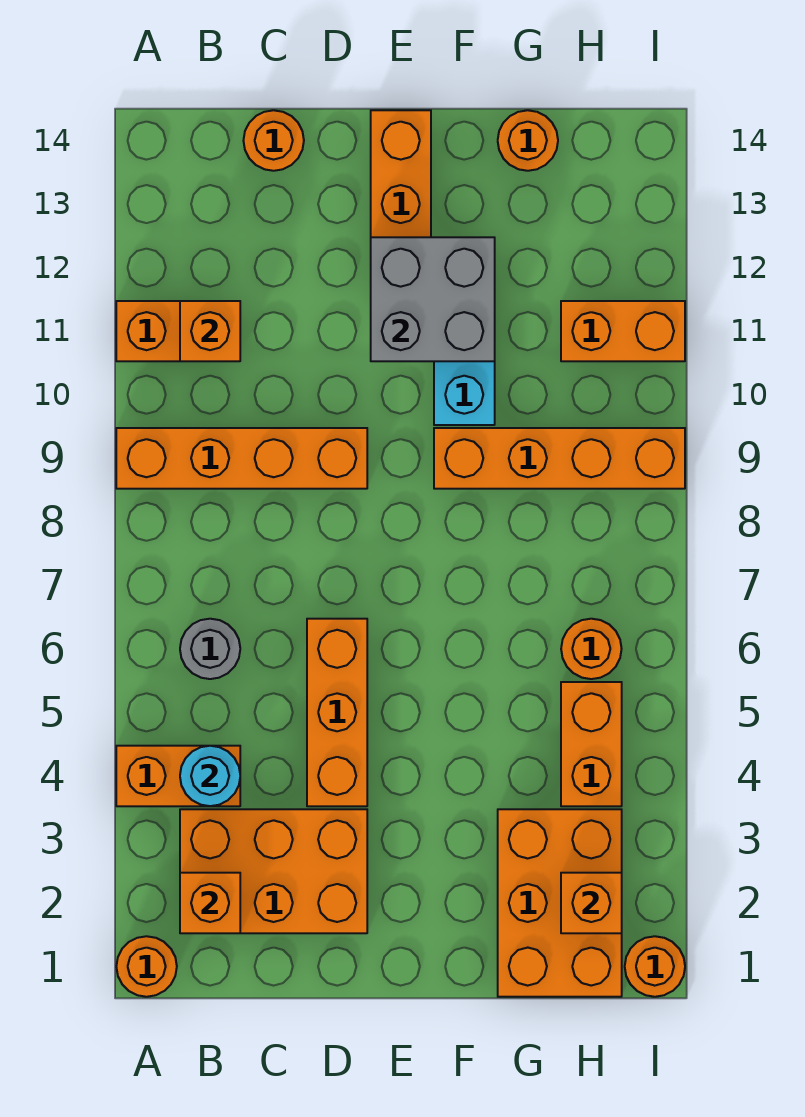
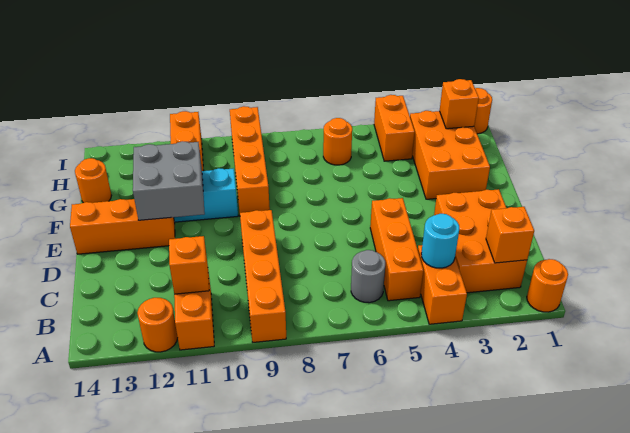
orange round brick C14 level 1 -> orange round brick A12 level 1
orange brick D4:D6 level 1 -> orange brick B5:D5 level 1
orange brick G1:H3 level 1 -> orange brick F2:H3 level 1
orange brick H4:H5 level 1 -> orange brick H4:I4 level 1

